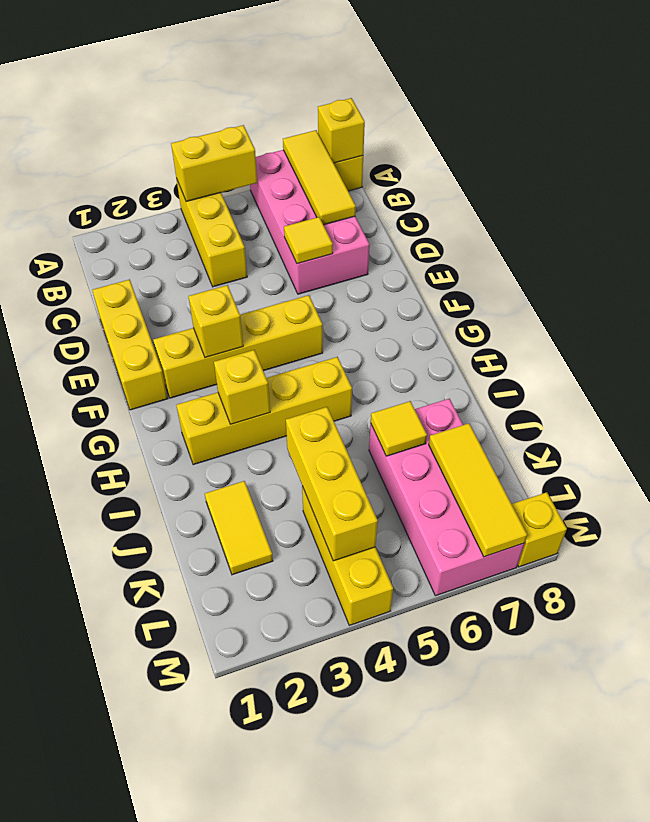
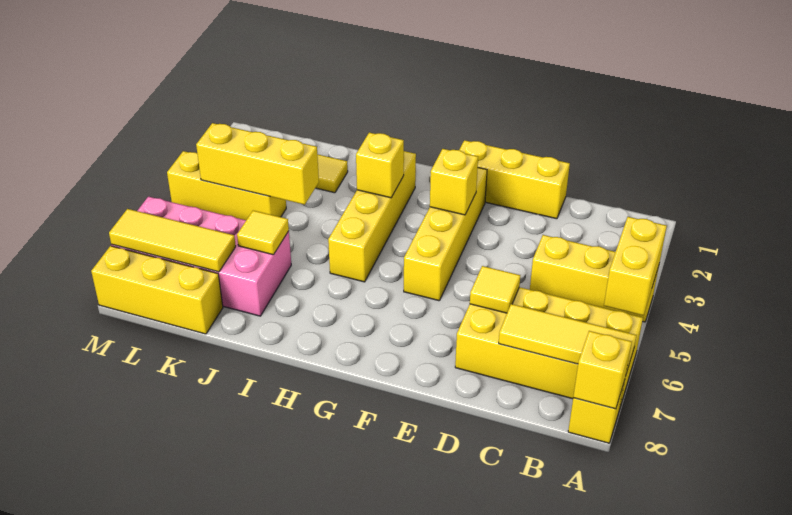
pink brick A6:D7 level 1 -> yellow brick A6:D7 level 1
yellow brick M8 level 1 -> yellow brick K8:M8 level 1

